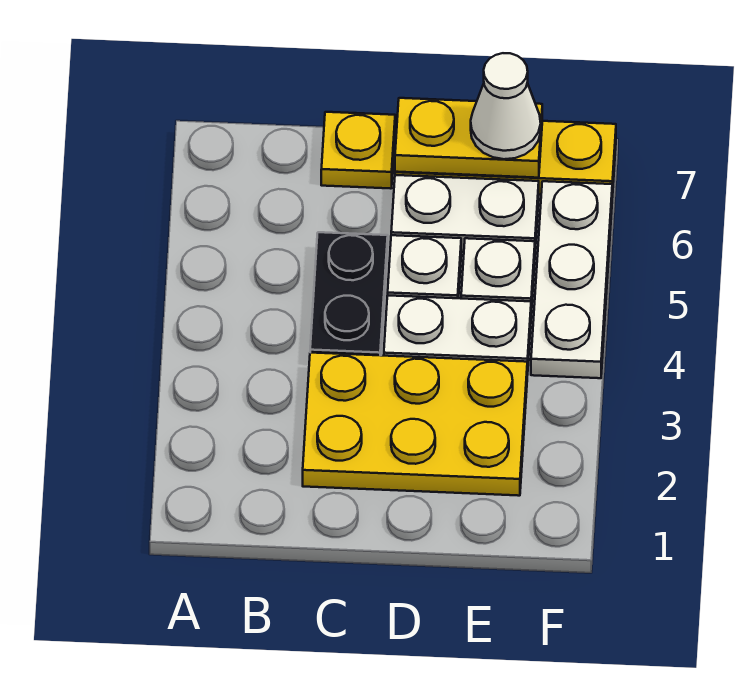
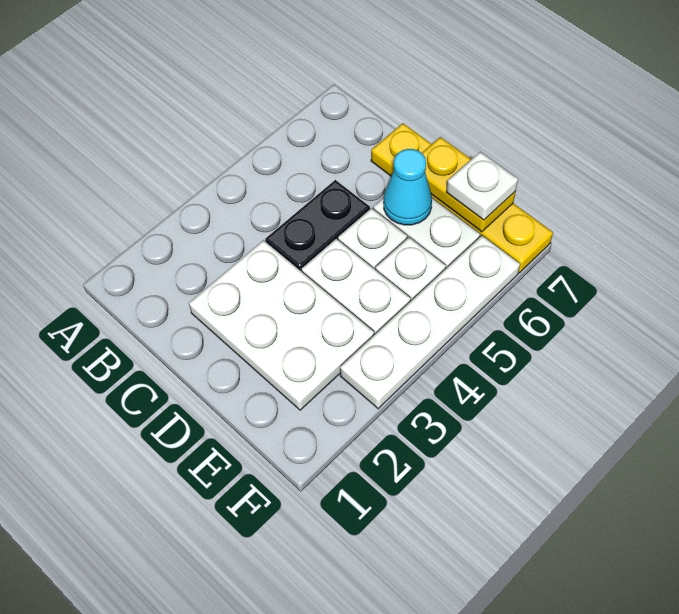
yellow plate C2:E3 level 1 -> white plate C2:E3 level 1
none -> cyan cone D6 level 2
white cone E7 level 3 -> white plate E7 level 3
white plate F4:F6 level 1 -> white plate F3:F6 level 1

